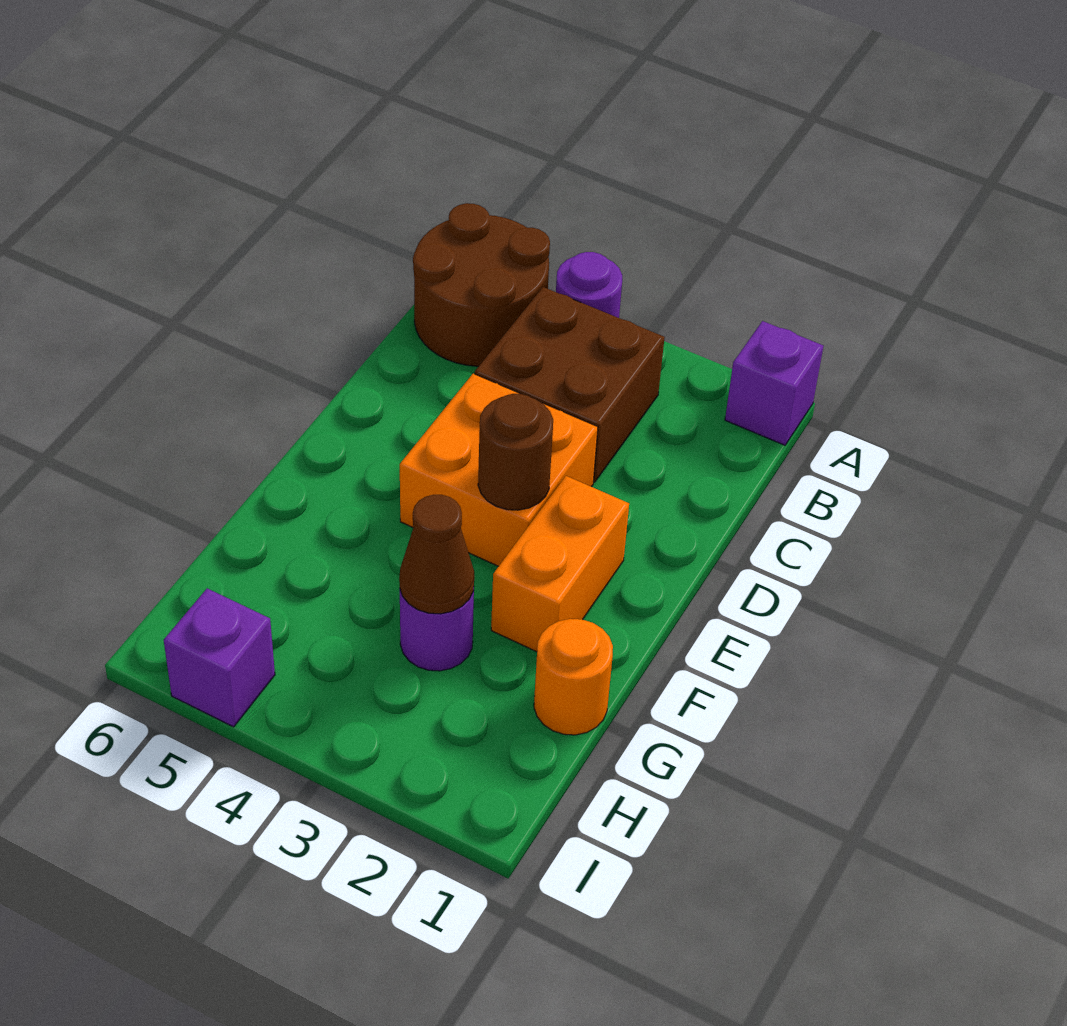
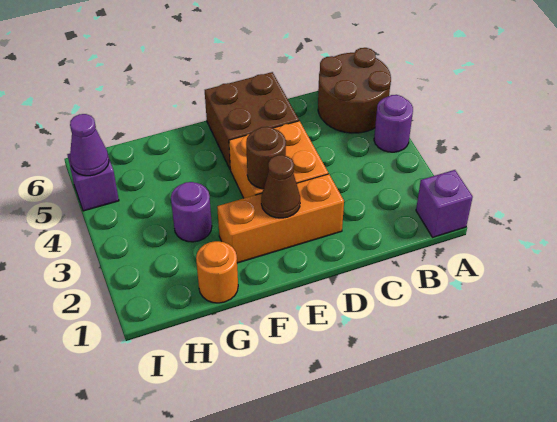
brown brick B3:C4 level 1 -> brown brick D5:E6 level 1
orange brick E2:F2 level 1 -> orange brick D2:F2 level 1
brown cone G3 level 2 -> brown cone E2 level 2
none -> purple cone I5 level 2

